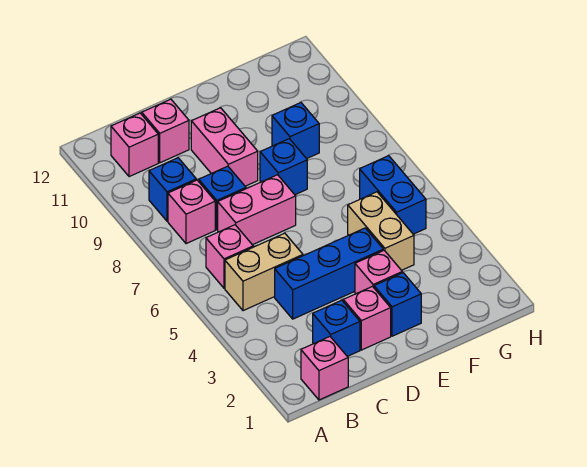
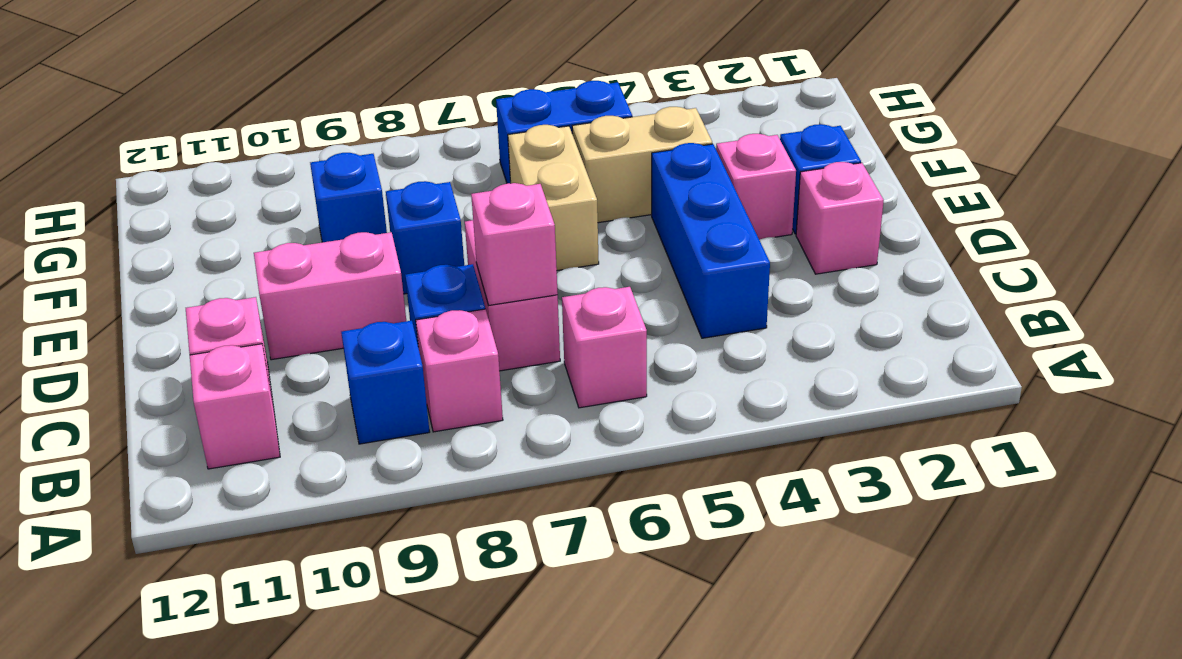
pink brick B1 level 1 -> pink brick C7 level 2
tan brick B5:C5 level 1 -> tan brick E6:F6 level 1
blue brick C2 level 1 -> none

